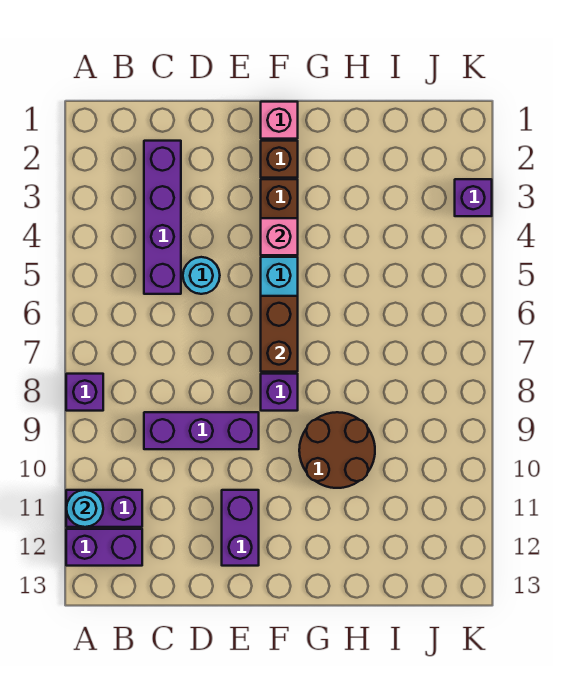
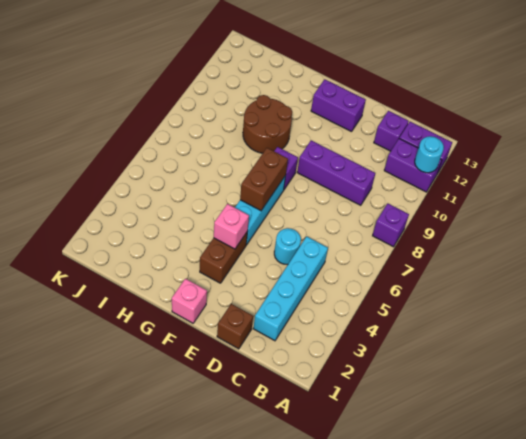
purple brick C2:C5 level 1 -> cyan brick C2:C5 level 1
purple brick E11:E12 level 1 -> purple brick E12:F12 level 1
brown brick F2 level 1 -> brown brick D1 level 1
purple brick K3 level 1 -> purple brick C12 level 1

